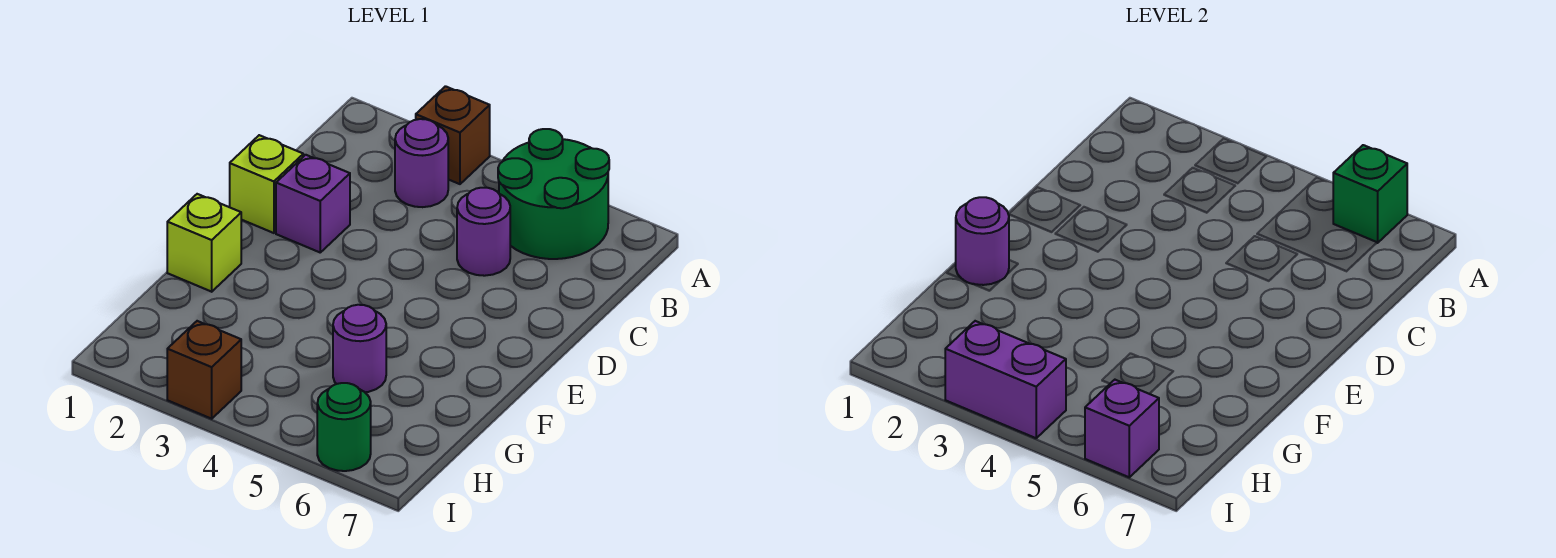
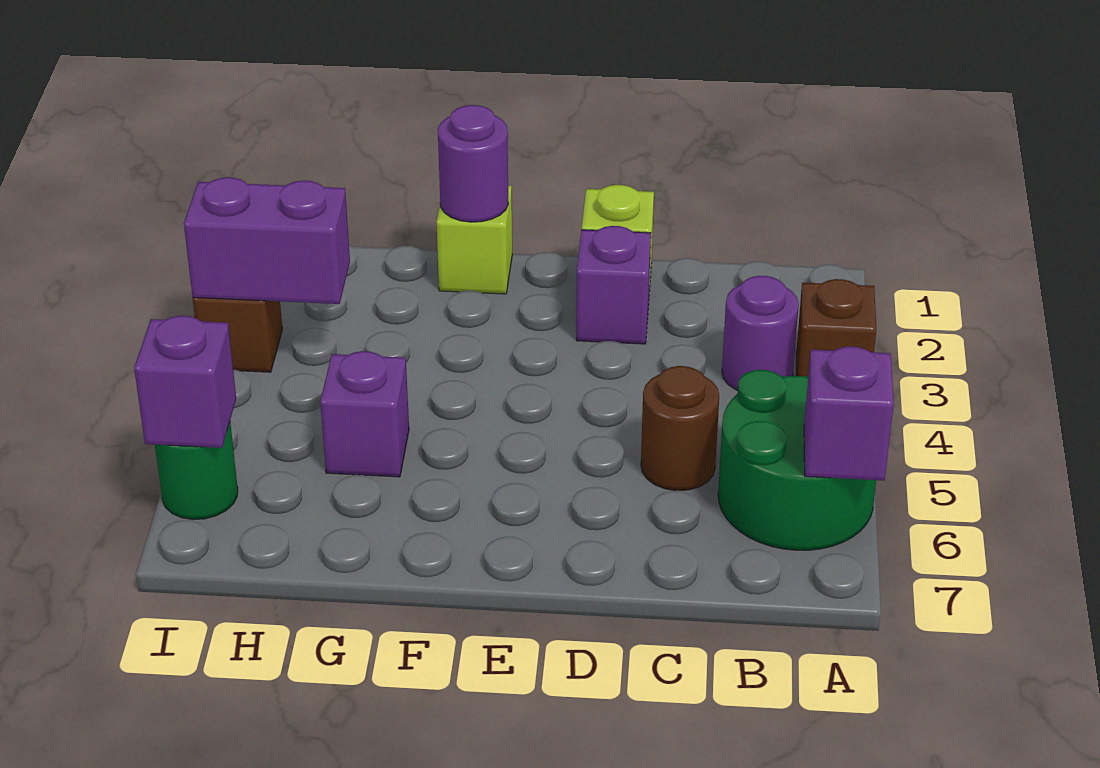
green brick A6 level 2 -> purple brick A6 level 2
purple round brick C5 level 1 -> brown round brick C5 level 1
purple round brick G5 level 1 -> purple brick G5 level 1
purple brick I3:I4 level 2 -> purple brick H3:I3 level 2

